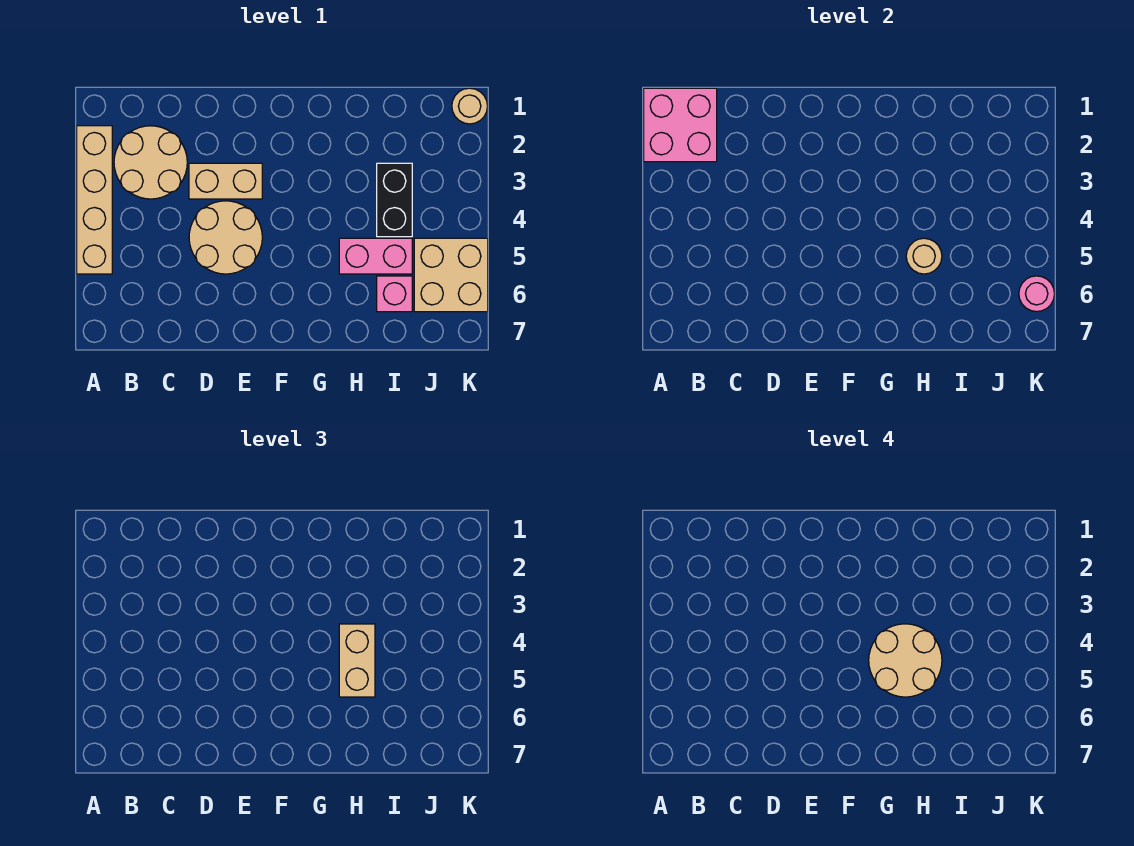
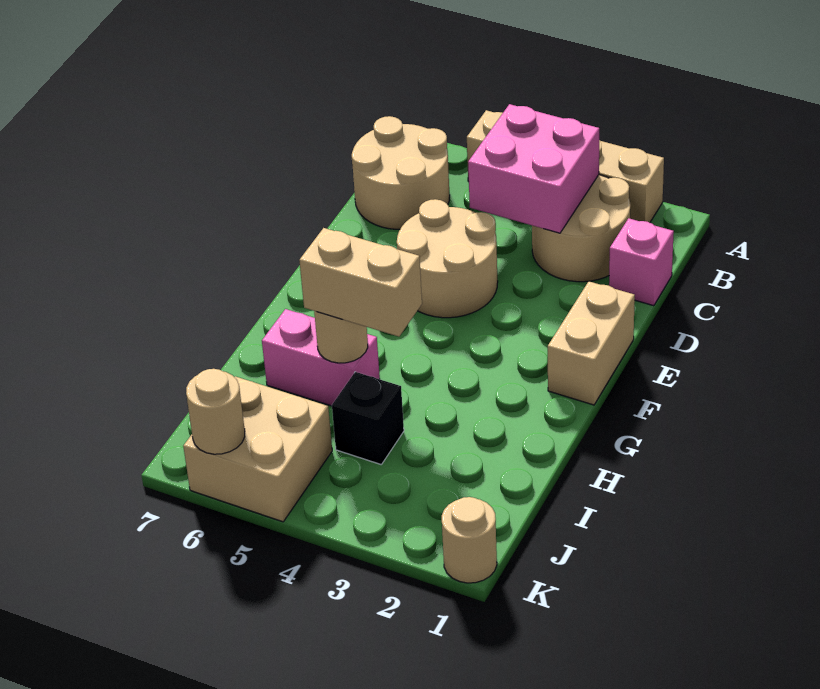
pink brick A1:B2 level 2 -> pink brick B3:C4 level 2
tan brick D3:E3 level 1 -> tan brick E1:F1 level 1
tan round brick G4:H5 level 4 -> tan round brick B6:C7 level 1
pink brick H5:I5 level 1 -> pink brick H5:H6 level 1
black brick I3:I4 level 1 -> black brick I4 level 1
pink brick I6 level 1 -> pink brick C1 level 1
pink round brick K6 level 2 -> tan round brick K6 level 2

